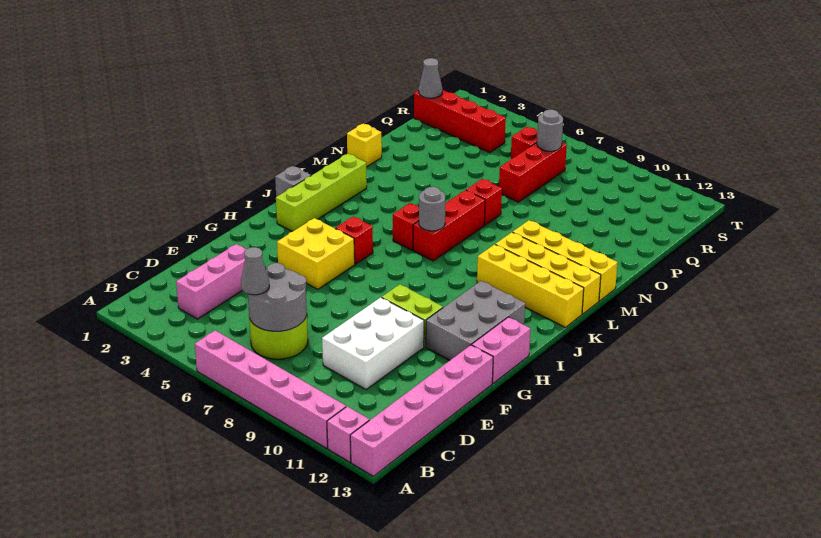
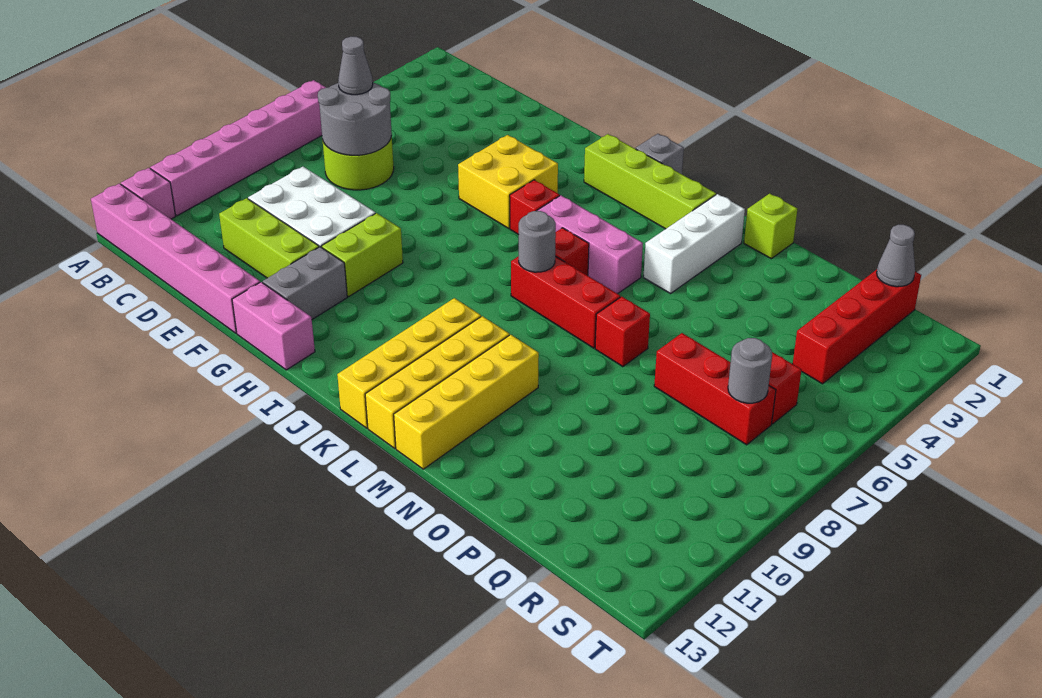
pink brick C3:E3 level 1 -> pink brick J5:L5 level 1
none -> lime brick D11:F11 level 1
grey brick G11:I12 level 1 -> grey brick G11:G12 level 1
none -> white brick M2:M4 level 1
yellow brick N1 level 1 -> lime brick N1 level 1

